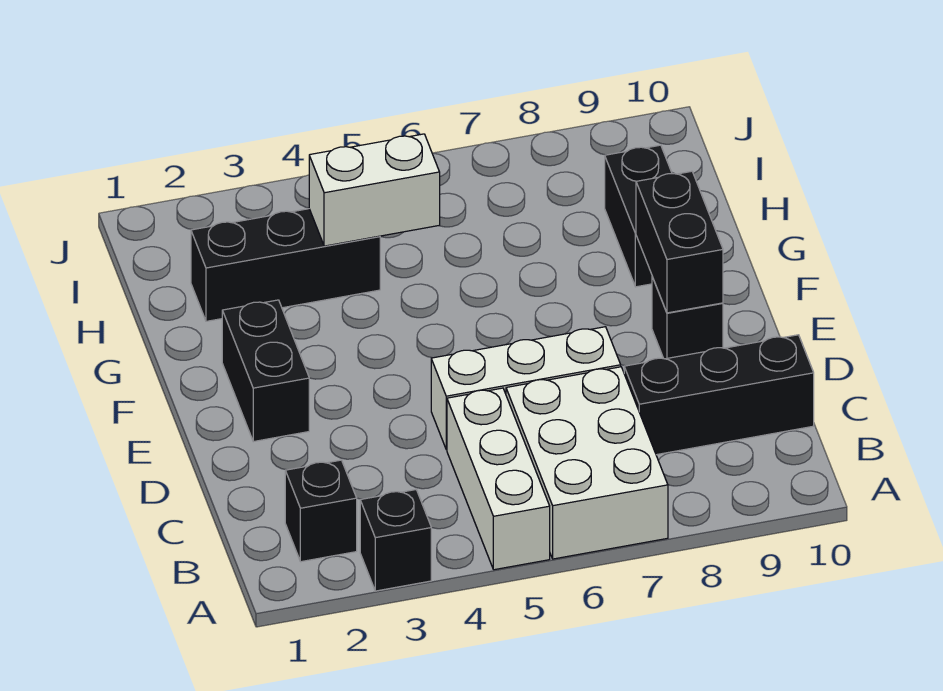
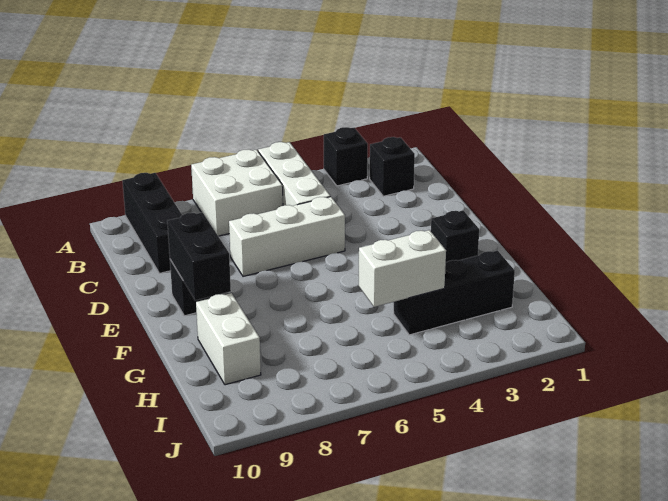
white brick A6:C7 level 1 -> white brick A6:B7 level 1
black brick C8:C10 level 1 -> black brick A9:C9 level 1
black brick E2:F2 level 1 -> black brick F2 level 1
black brick G9:H9 level 1 -> white brick G9:H9 level 1

